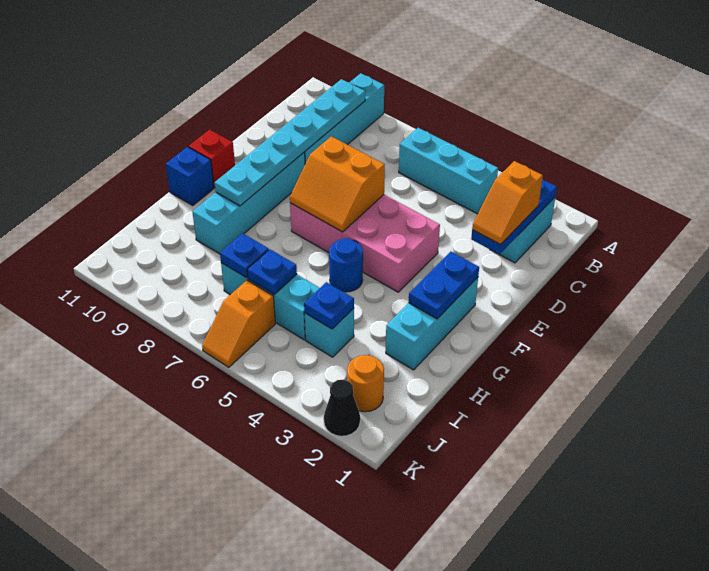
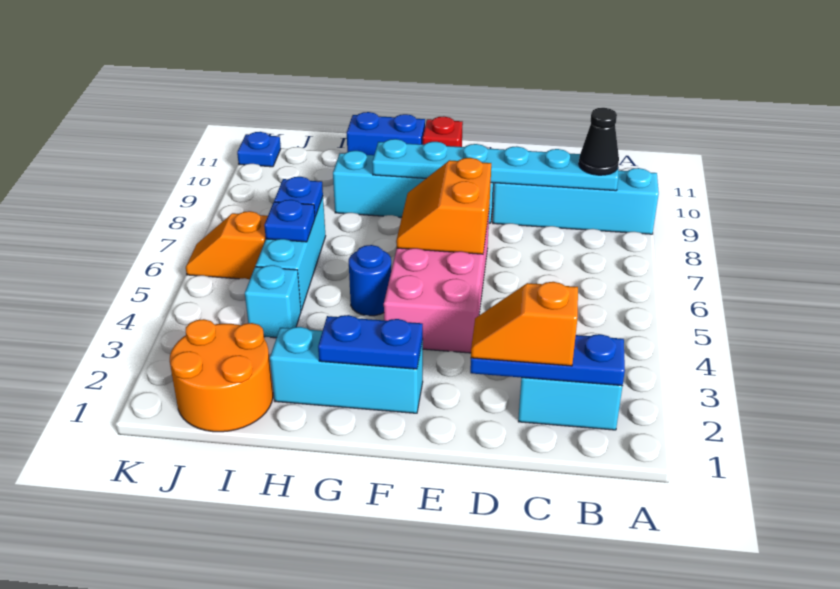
cyan brick B4:B6 level 1 -> none
blue brick G11 level 1 -> blue brick G11:H11 level 1
blue plate I4 level 2 -> blue plate K11 level 1
orange round brick J2 level 1 -> orange round brick I1:J2 level 1
black cone K2 level 1 -> black cone B9 level 3

